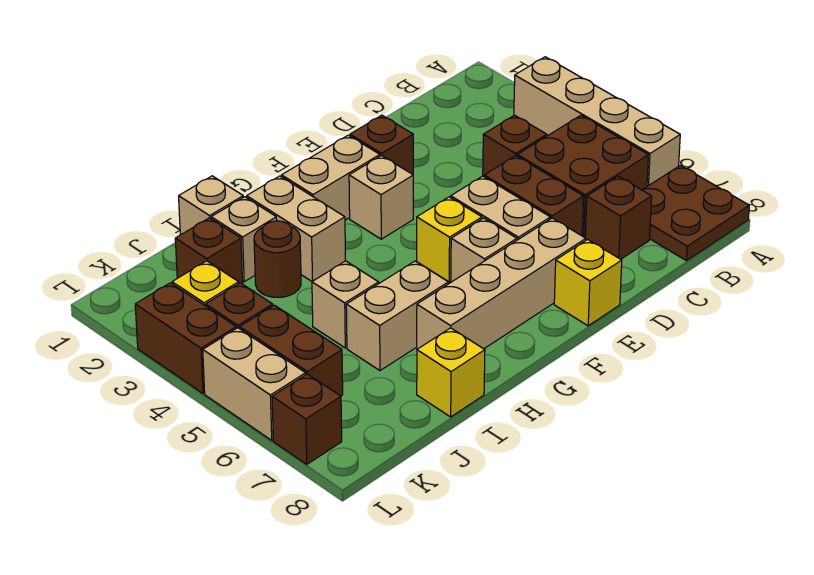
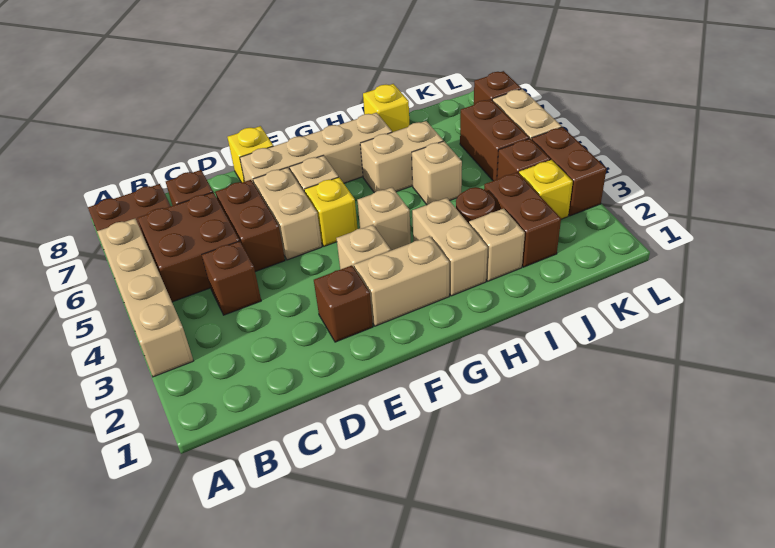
tan brick I1 level 1 -> tan brick G4 level 1
brown brick J2 level 1 -> brown brick J2:J3 level 1

